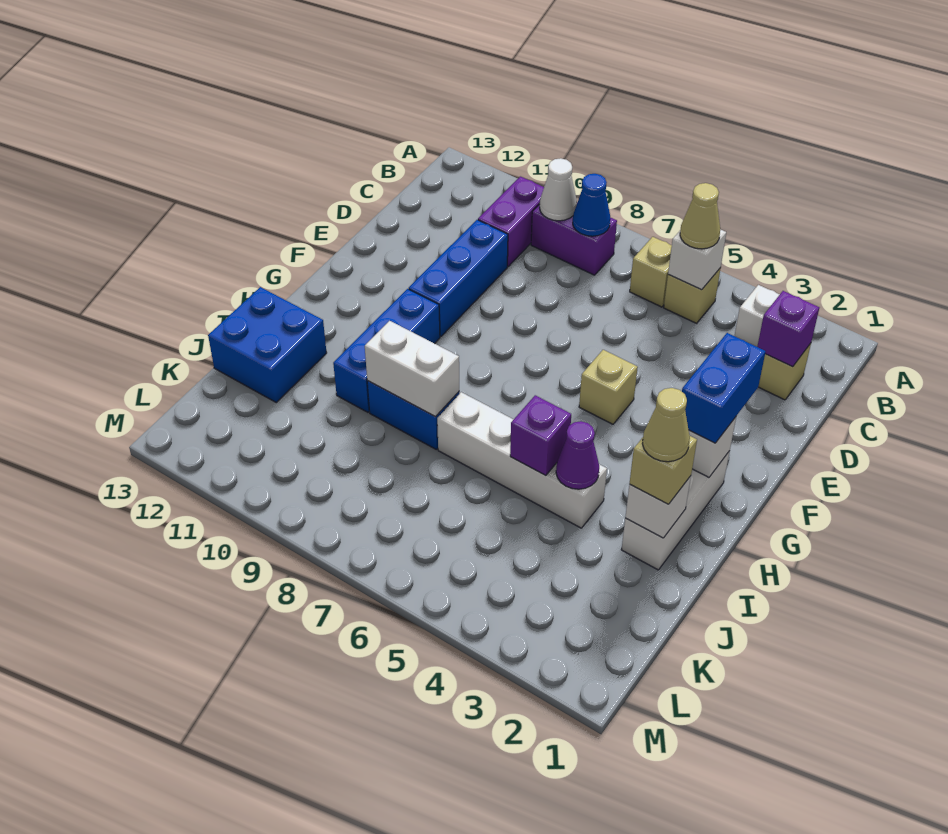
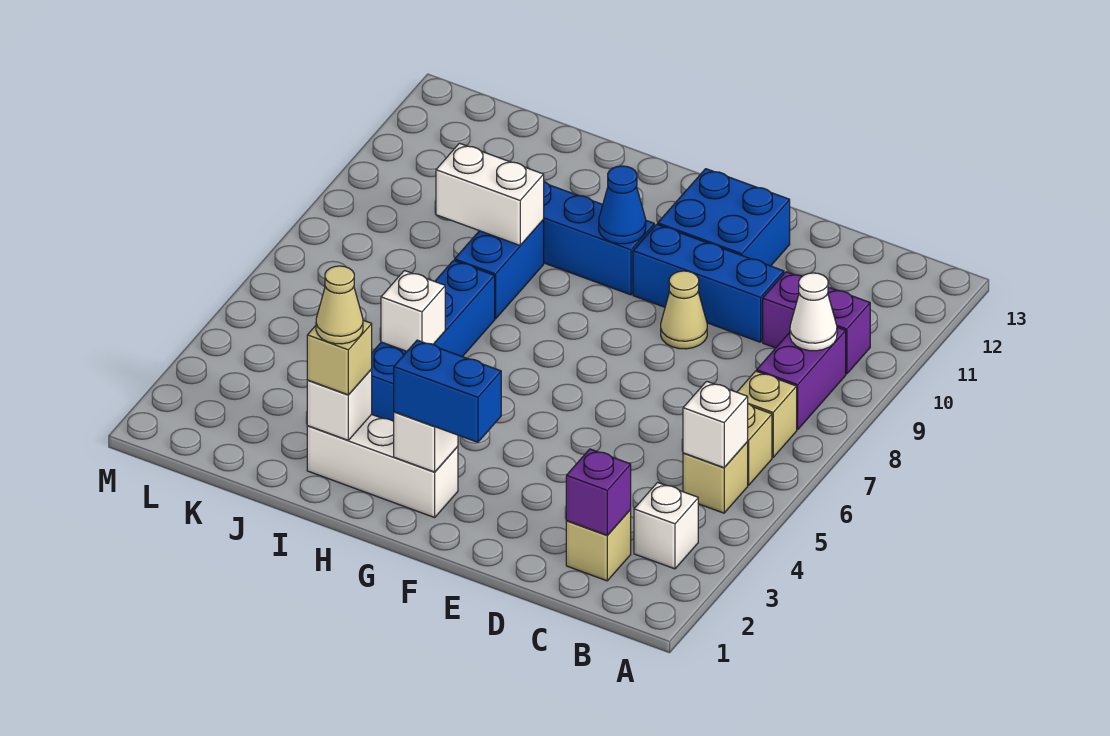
tan cone B5 level 3 -> tan cone E9 level 1
blue cone B8 level 2 -> blue cone G10 level 2
tan brick F5 level 1 -> tan brick B7 level 1
white brick I4:I7 level 1 -> blue brick I4:I7 level 1
purple cone I4 level 2 -> none
purple brick I5 level 2 -> white brick I5 level 2
white brick I8:I9 level 2 -> white brick I9:J9 level 2
blue brick I12:J13 level 1 -> blue brick E11:F12 level 1

